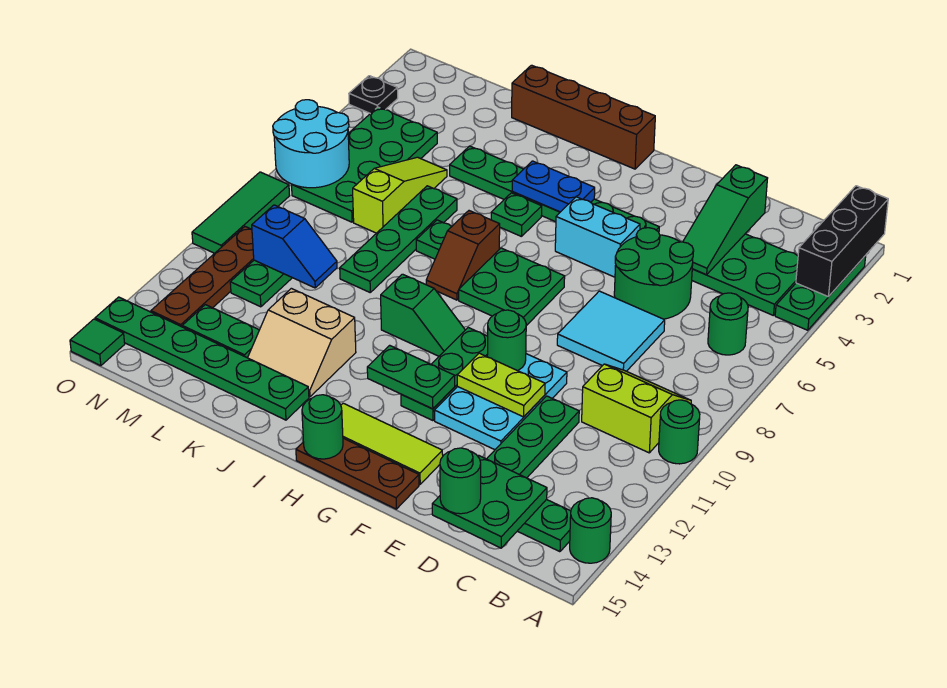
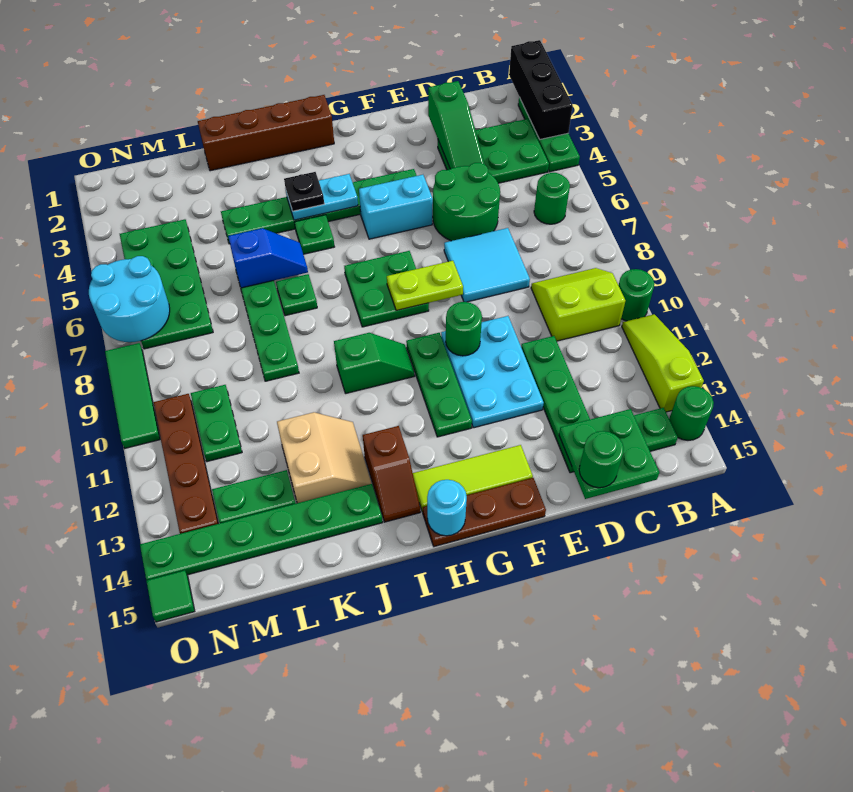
lime plate E11:F11 level 2 -> lime plate F8:G8 level 2
green plate G12:H12 level 2 -> none
blue plate H4:I4 level 2 -> cyan plate H4:I4 level 2
green round brick H15 level 2 -> cyan round brick H15 level 2
brown slope I7:I8 level 1 top 7 -> brown slope I13:I14 level 1 top 13
tan slope J12:K13 level 1 top 12 -> tan slope J12:K13 level 1 top K
lime slope L5:L7 level 1 top 7 -> lime slope A11:A13 level 1 top 13
blue slope L10:M10 level 2 top M -> blue slope J6:K6 level 2 top K
black plate O3 level 1 -> black plate I4 level 3

